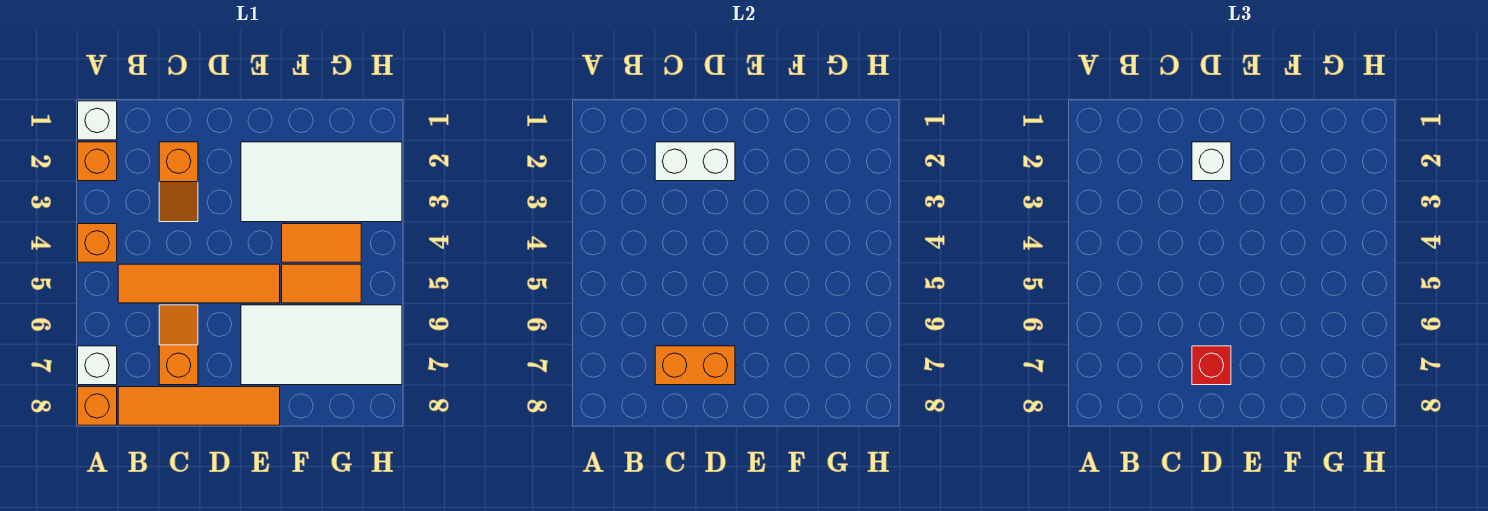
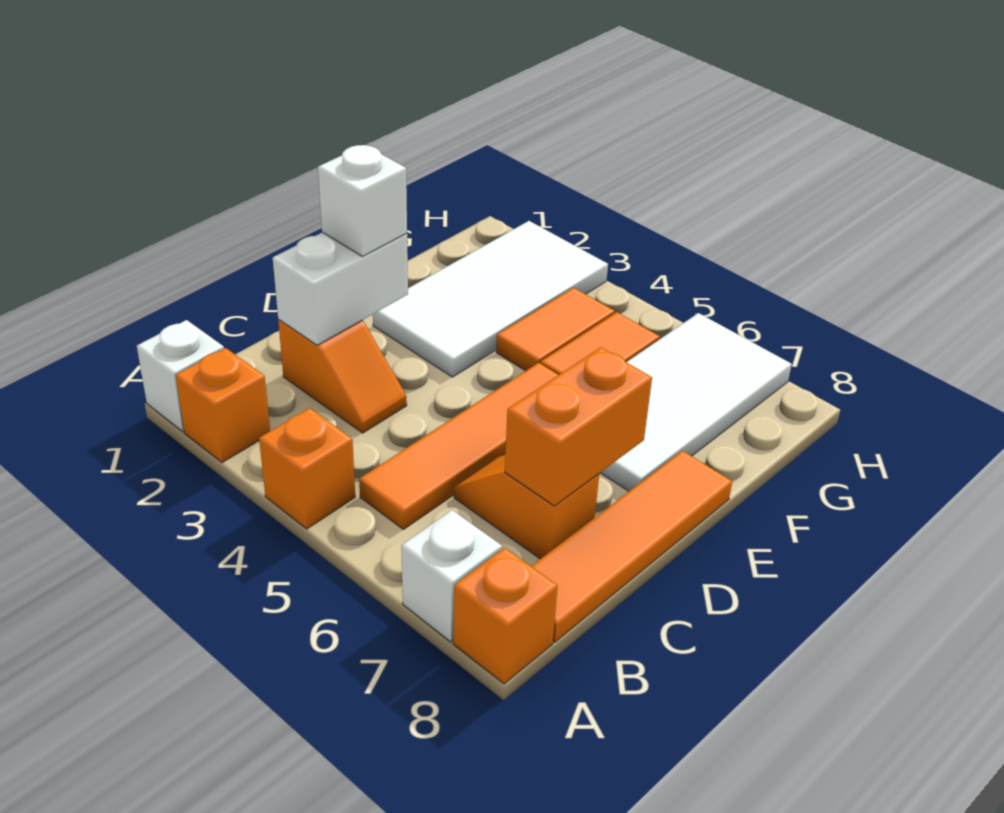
red brick D7 level 3 -> none

